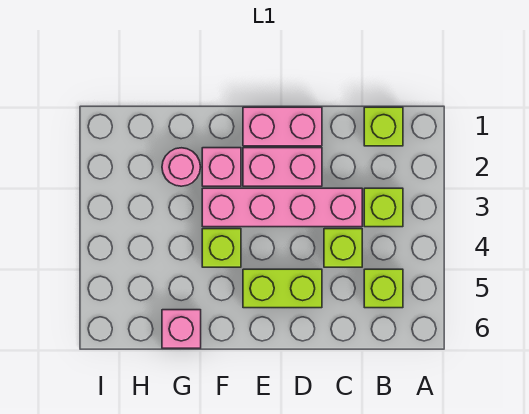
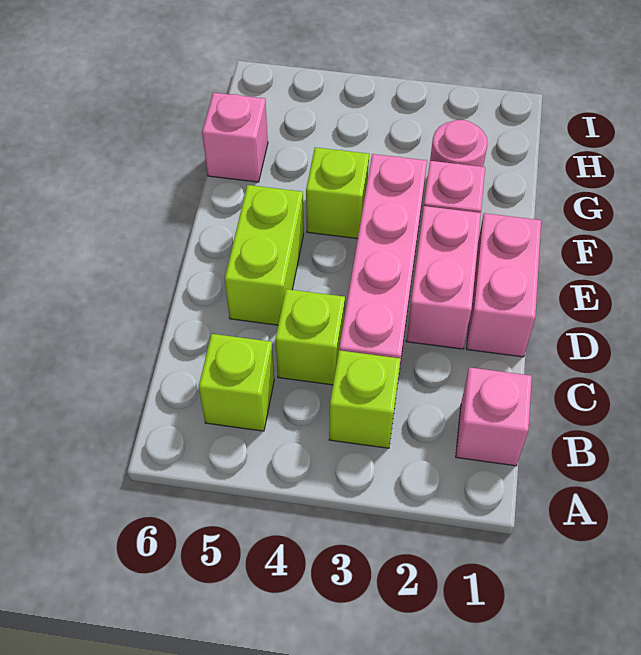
lime brick B1 level 1 -> pink brick B1 level 1

